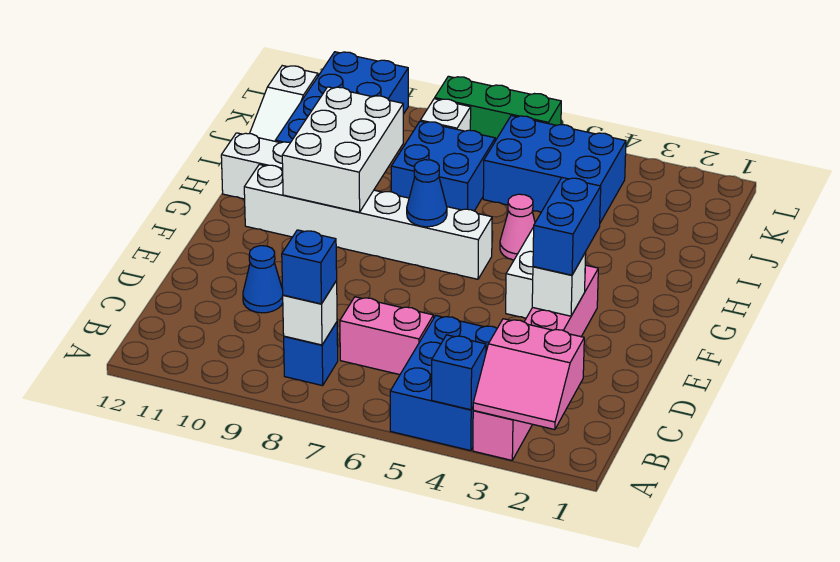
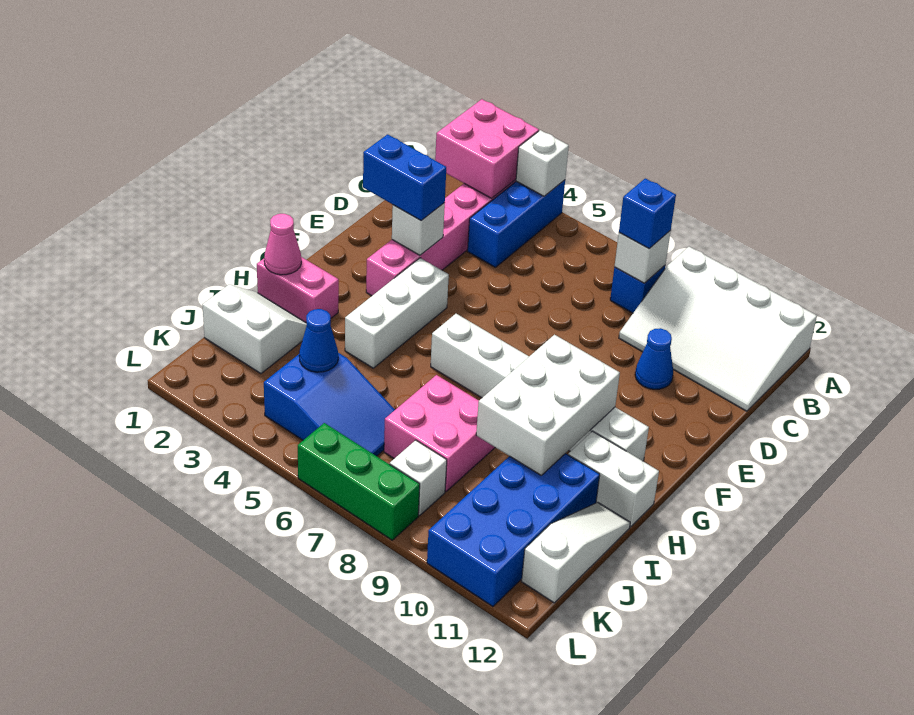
pink slope A2:B3 level 2 top B -> pink brick A2:B3 level 2
blue brick A4:C5 level 1 -> blue brick A4:C4 level 1
blue brick A4 level 2 -> white brick A4 level 2
none -> white slope A9:C12 level 1 top A
pink brick C6:C7 level 1 -> pink brick H1:H2 level 1
blue brick E3:F3 level 3 -> blue brick E2:E3 level 3
blue cone G7 level 2 -> blue cone J4 level 2
pink cone H5 level 1 -> pink cone H1 level 2
none -> white slope I1:J2 level 1 top J
blue brick I7:J8 level 1 -> pink brick I7:J8 level 1
blue brick J4:K6 level 1 -> blue slope J4:K6 level 1 top 4

